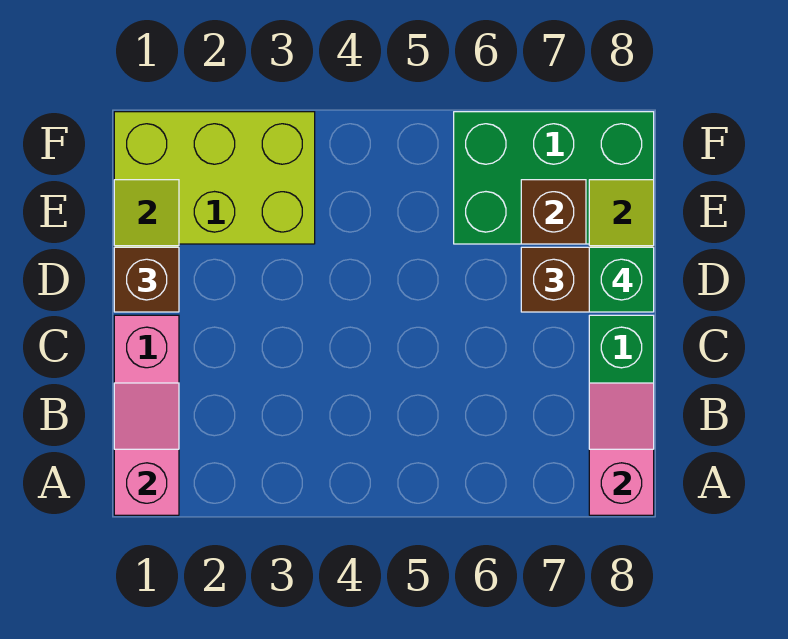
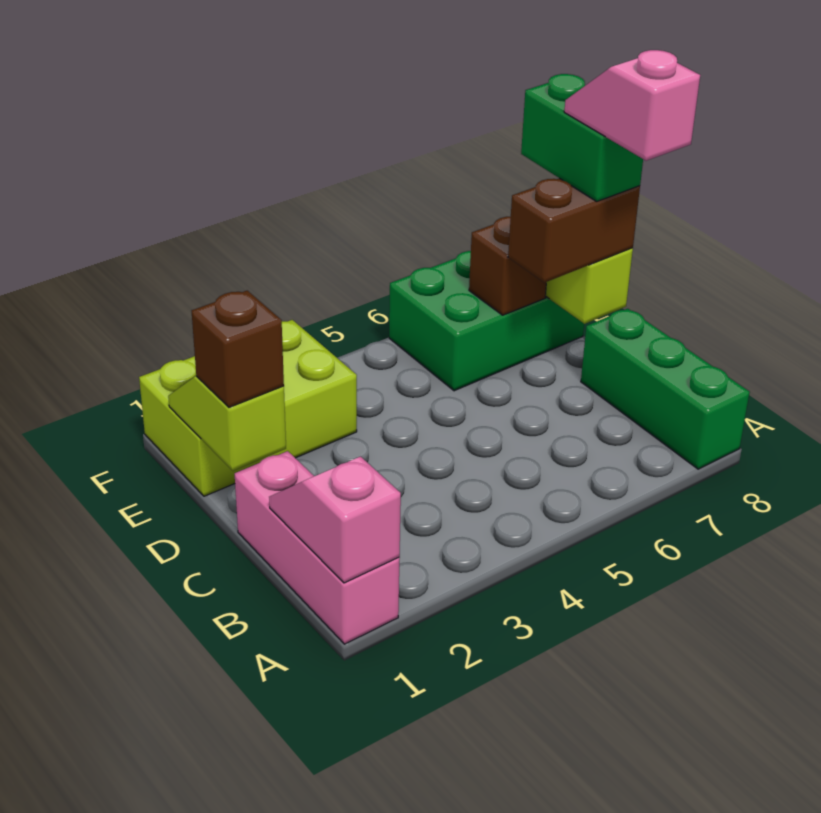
pink slope A8:B8 level 2 top A -> pink slope C8:D8 level 5 top C
green brick D8 level 4 -> green brick D8:E8 level 4

